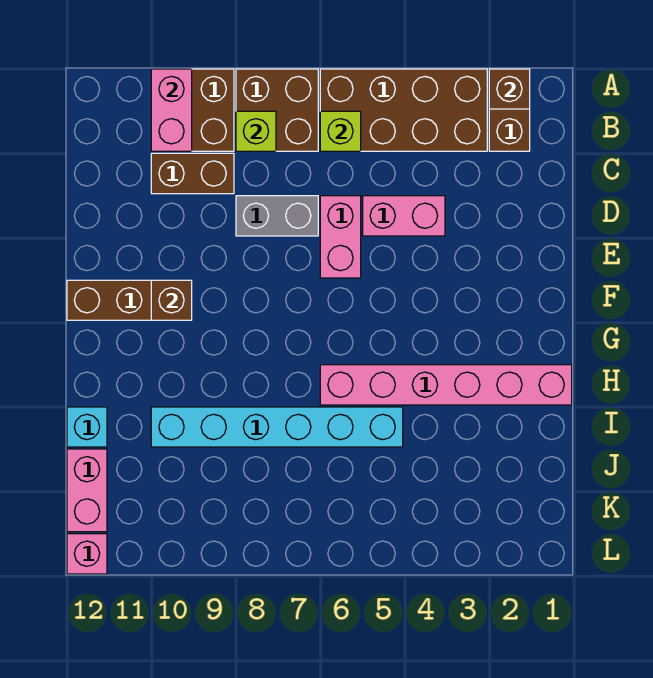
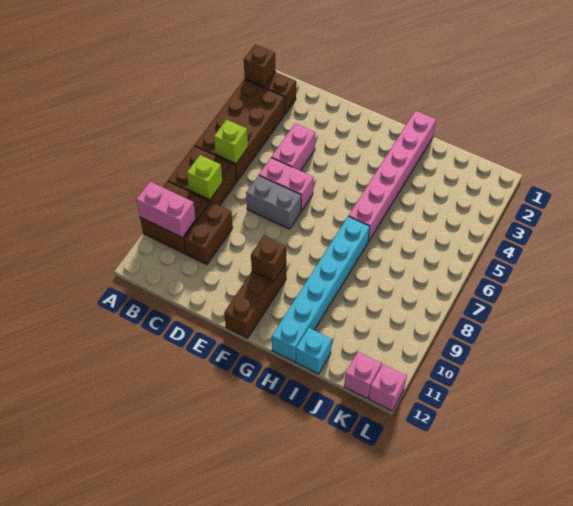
grey brick D7:D8 level 1 -> grey brick D7:E7 level 1
cyan brick I5:I10 level 1 -> cyan brick H7:H12 level 1
pink brick J12:K12 level 1 -> pink brick K12 level 1

